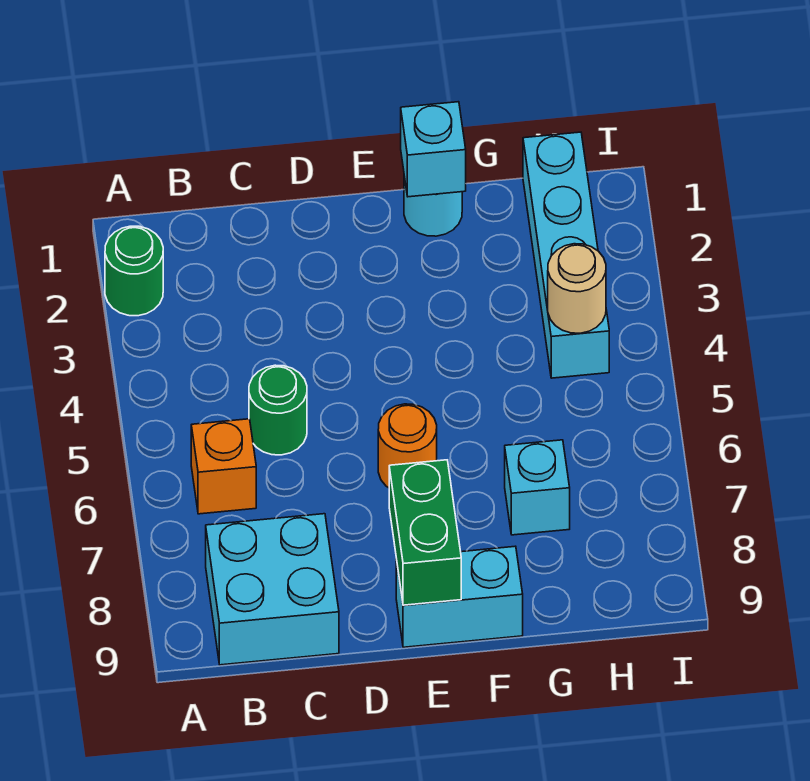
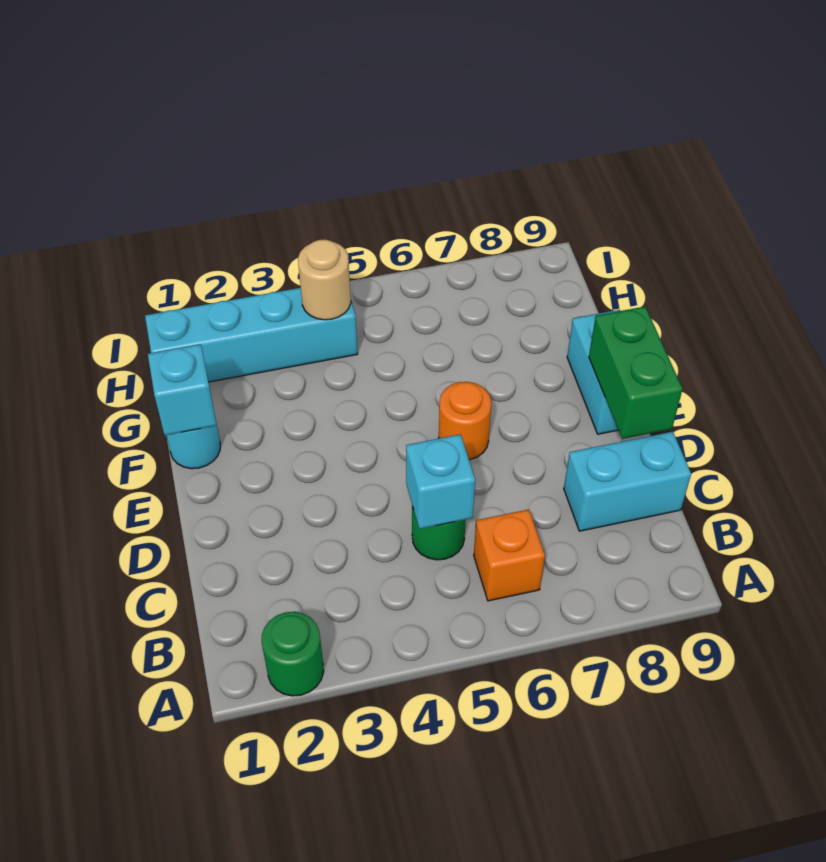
cyan brick B8:C9 level 1 -> cyan brick C8:C9 level 1
green brick E8:E9 level 2 -> green brick D9:E9 level 2
cyan brick G7 level 1 -> cyan brick C5 level 2

